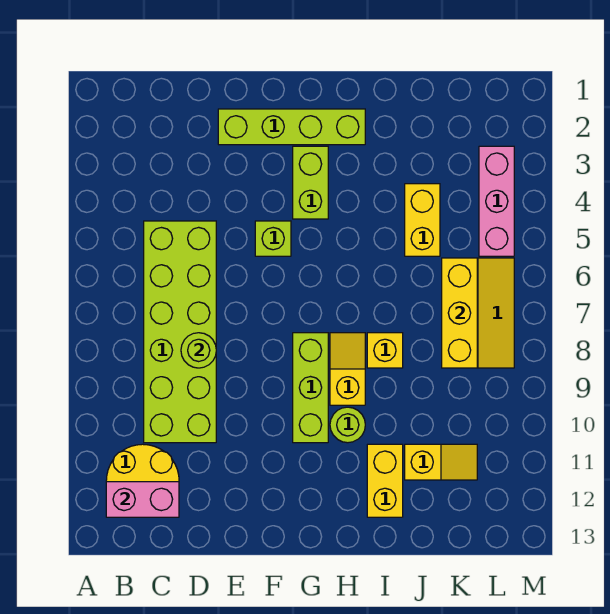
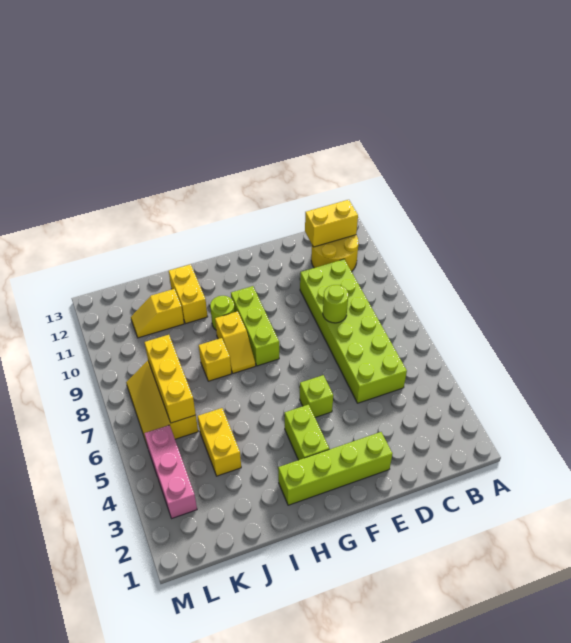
pink brick B12:C12 level 2 -> yellow brick B12:C12 level 2

